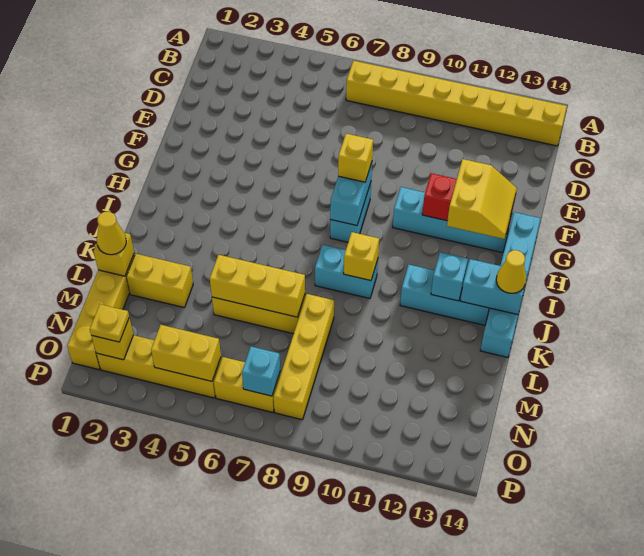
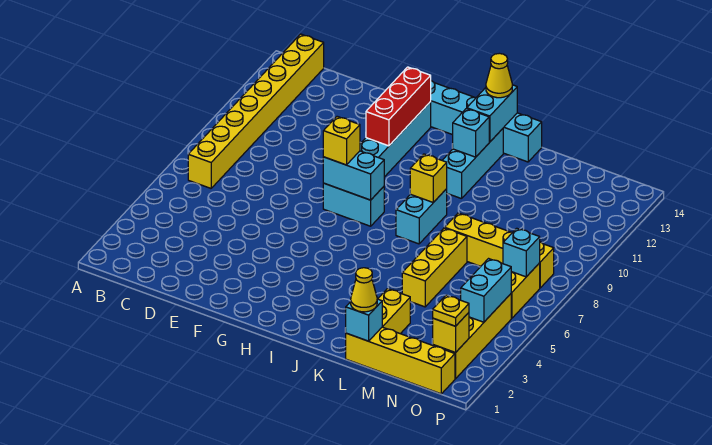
yellow slope G12:H13 level 3 top 12 -> none
yellow brick L1 level 2 -> cyan brick L1 level 2
yellow brick L5:L7 level 2 -> none
yellow brick O4:O5 level 2 -> cyan brick O4:O5 level 2

